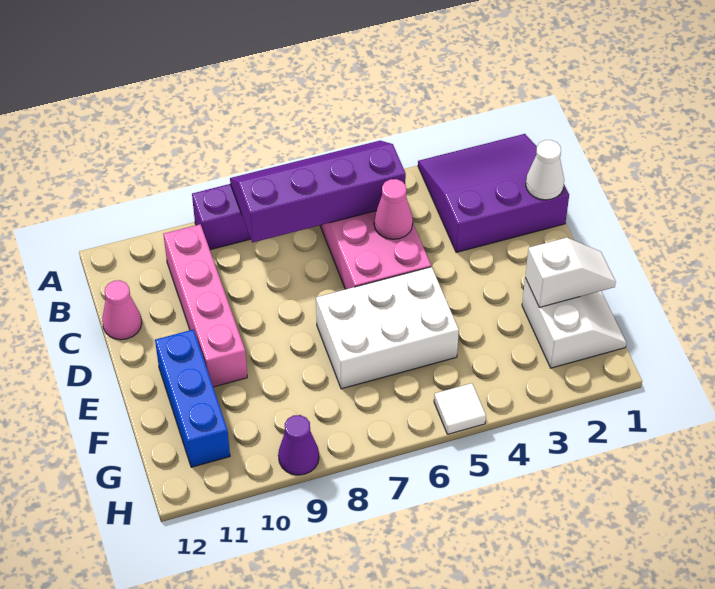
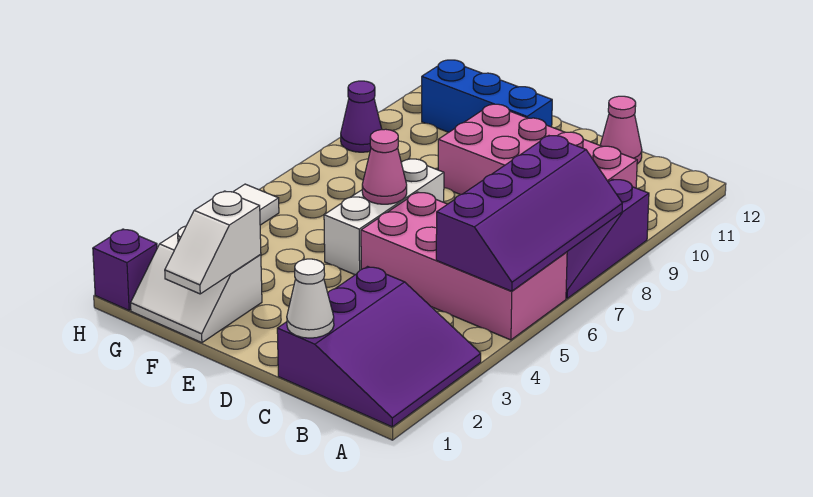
pink brick B10:E10 level 1 -> pink brick B9:E10 level 1
pink cone C5 level 2 -> pink cone E6 level 2
white brick E5:F7 level 1 -> white brick E5:E7 level 1
none -> purple brick H1 level 1

